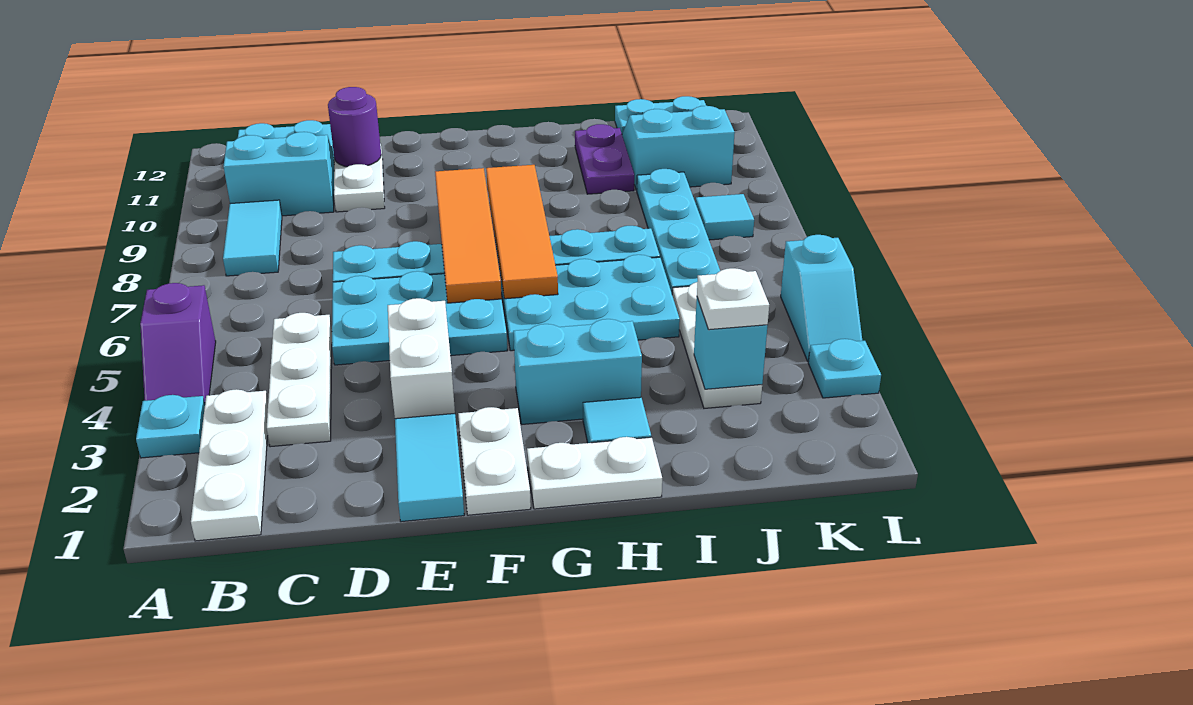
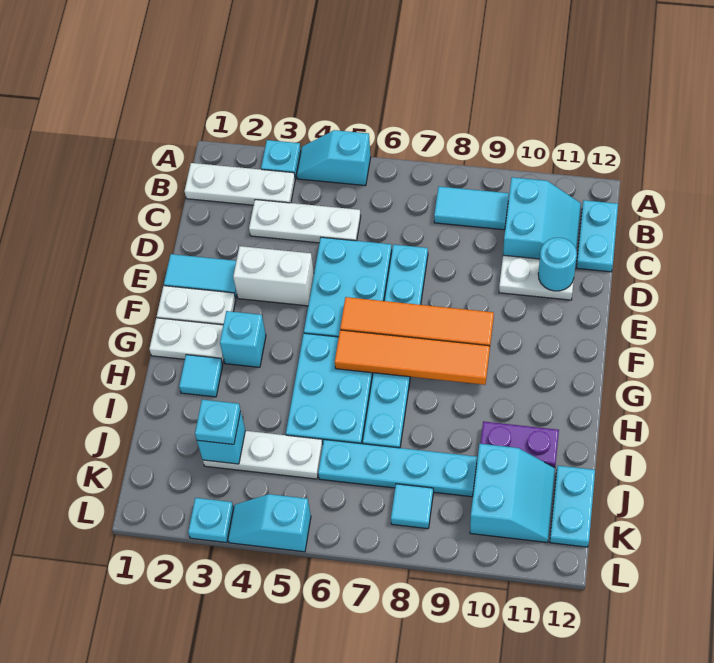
purple slope A4:A5 level 1 top 5 -> cyan slope A4:A5 level 1 top 5
purple round brick D11 level 2 -> cyan round brick D11 level 2
white plate G1:H1 level 1 -> white plate G1:G2 level 1
cyan brick G3:H3 level 1 -> cyan brick G3 level 1
white plate J3 level 3 -> cyan plate J3 level 3

